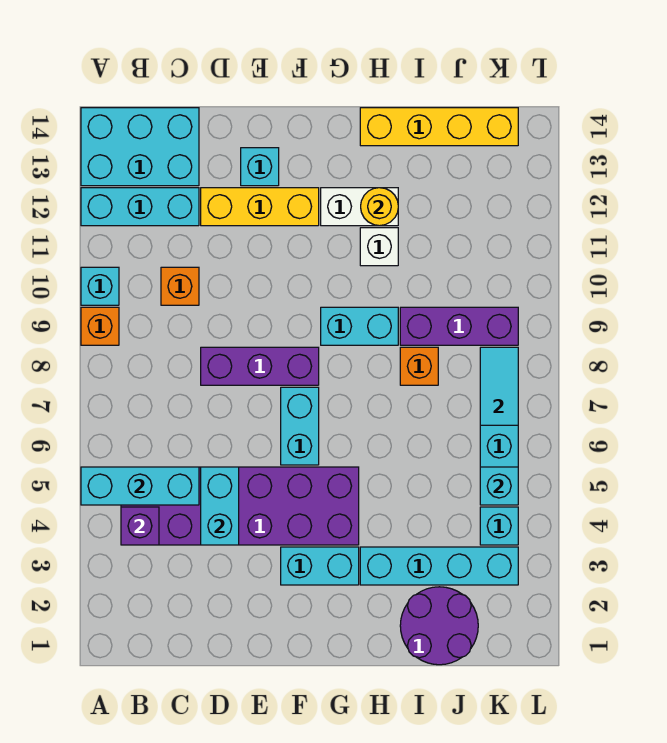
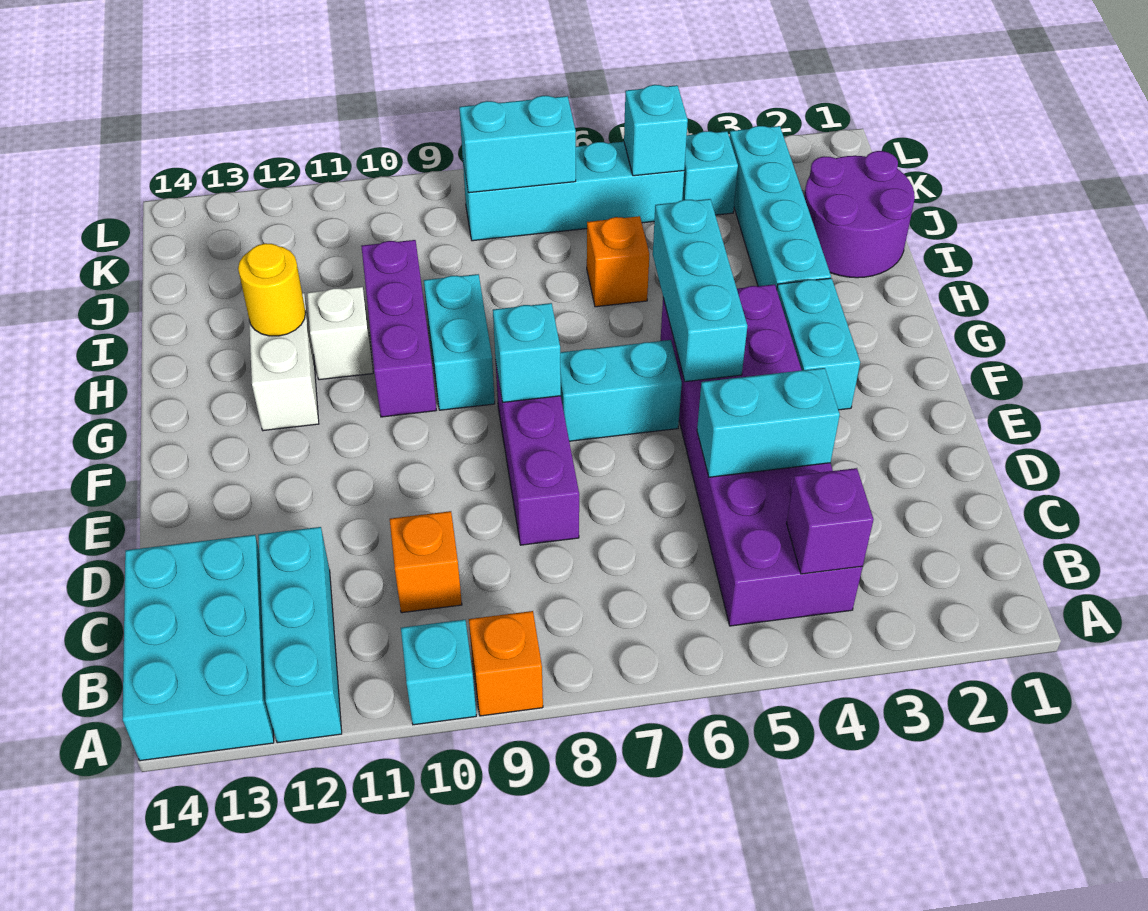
cyan brick A5:C5 level 2 -> cyan brick F5:H5 level 2
yellow brick D12:F12 level 1 -> none
cyan brick E13 level 1 -> cyan brick F8 level 2
yellow brick H14:K14 level 1 -> none
orange brick I8 level 1 -> orange brick I6 level 1
purple brick I9:K9 level 1 -> purple brick G10:I10 level 1
cyan tile K7:K8 level 2 -> cyan brick K7:K8 level 2

